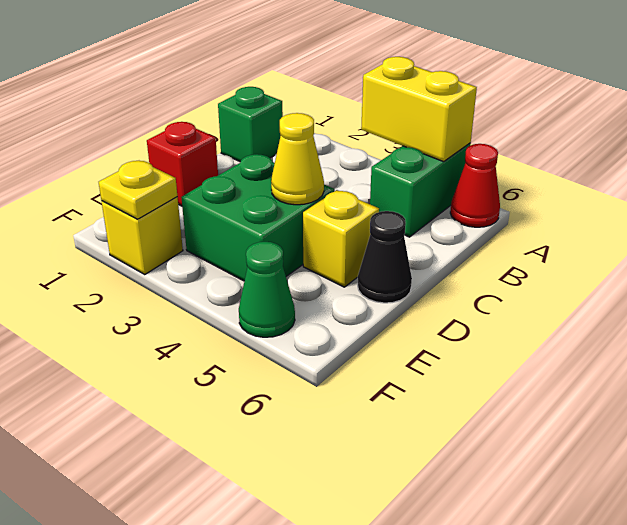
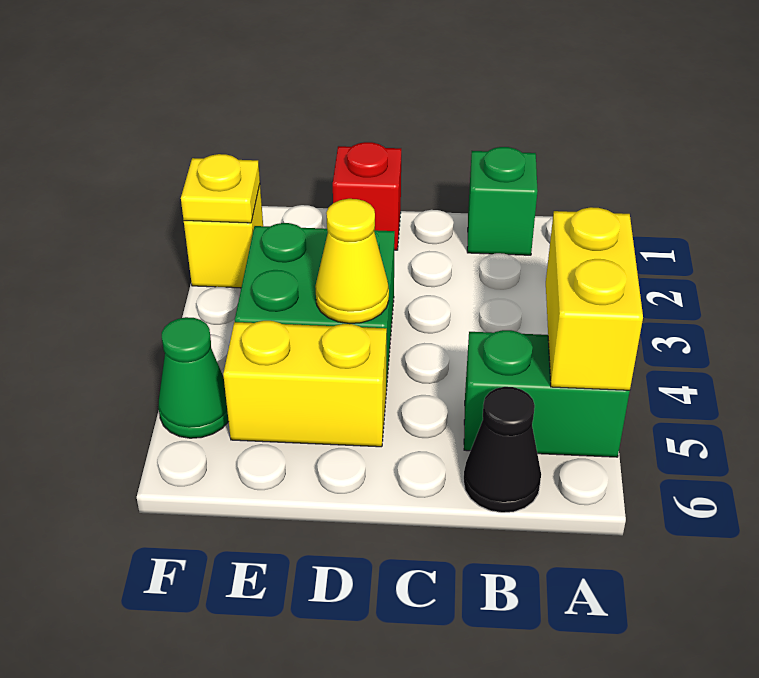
red cone A6 level 1 -> none
yellow brick D5 level 1 -> yellow brick D5:E5 level 1
black cone D6 level 1 -> black cone B6 level 1

